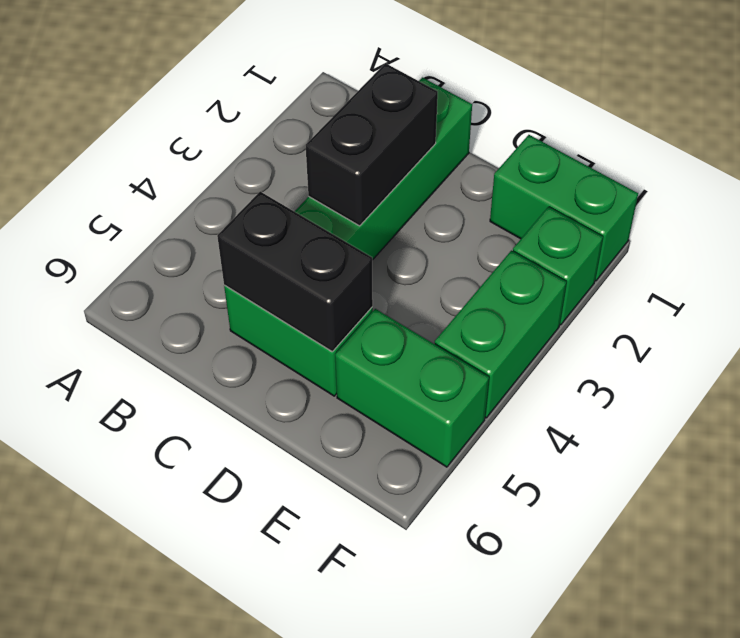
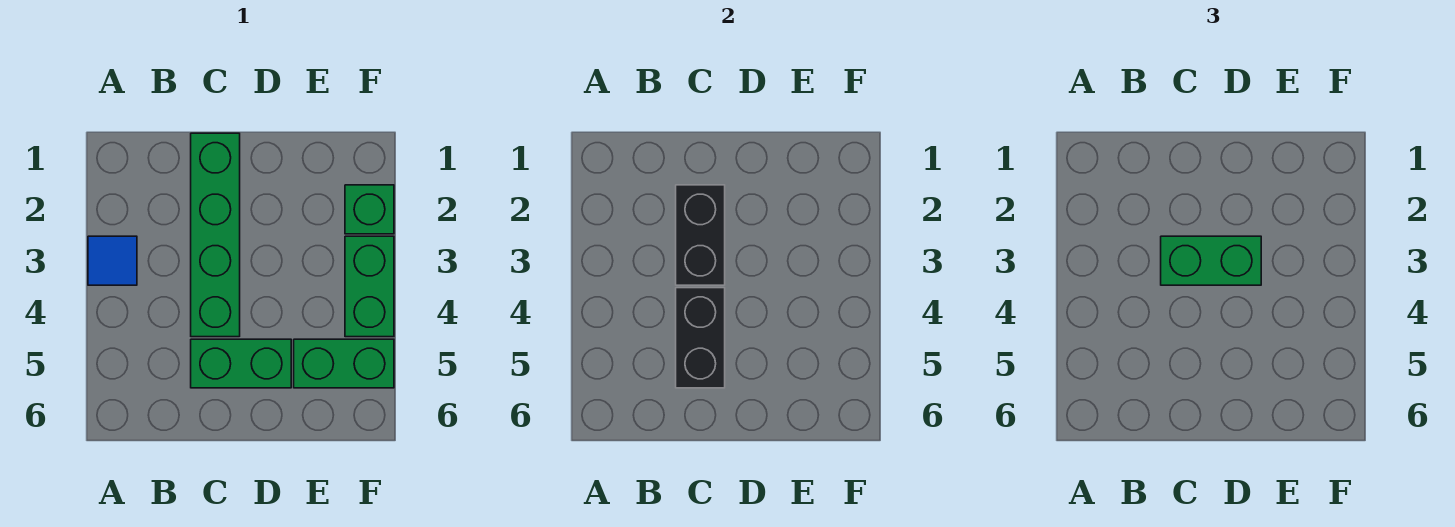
none -> blue tile A3 level 1
black brick C5:D5 level 2 -> black brick C4:C5 level 2
green brick E1:F1 level 1 -> green brick C3:D3 level 3

